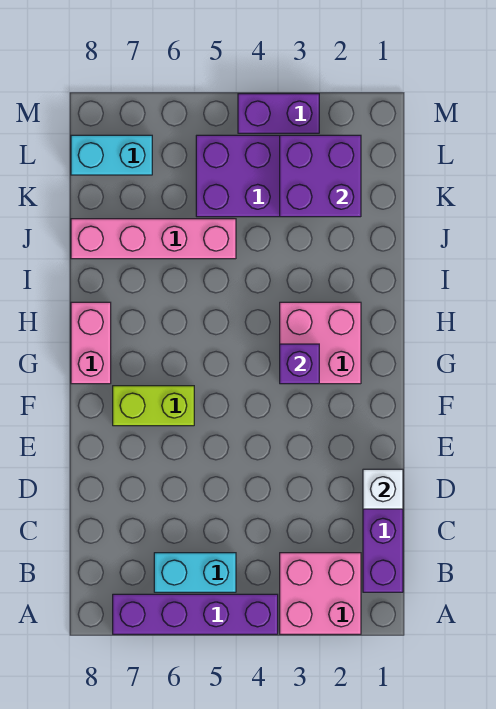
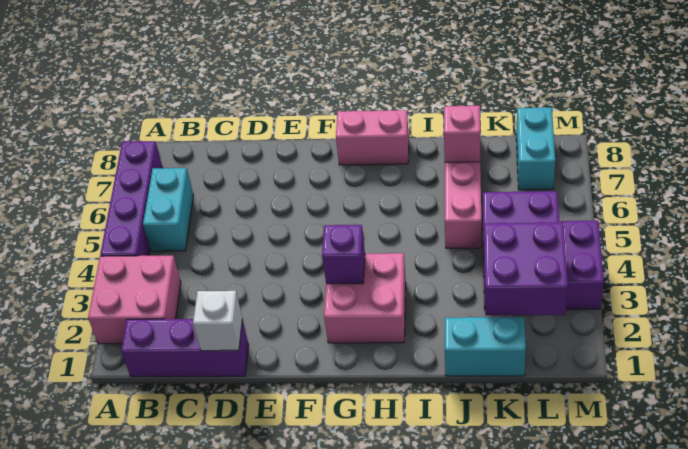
lime brick F6:F7 level 1 -> none
none -> cyan brick J1:K1 level 1
none -> pink brick J7 level 2

